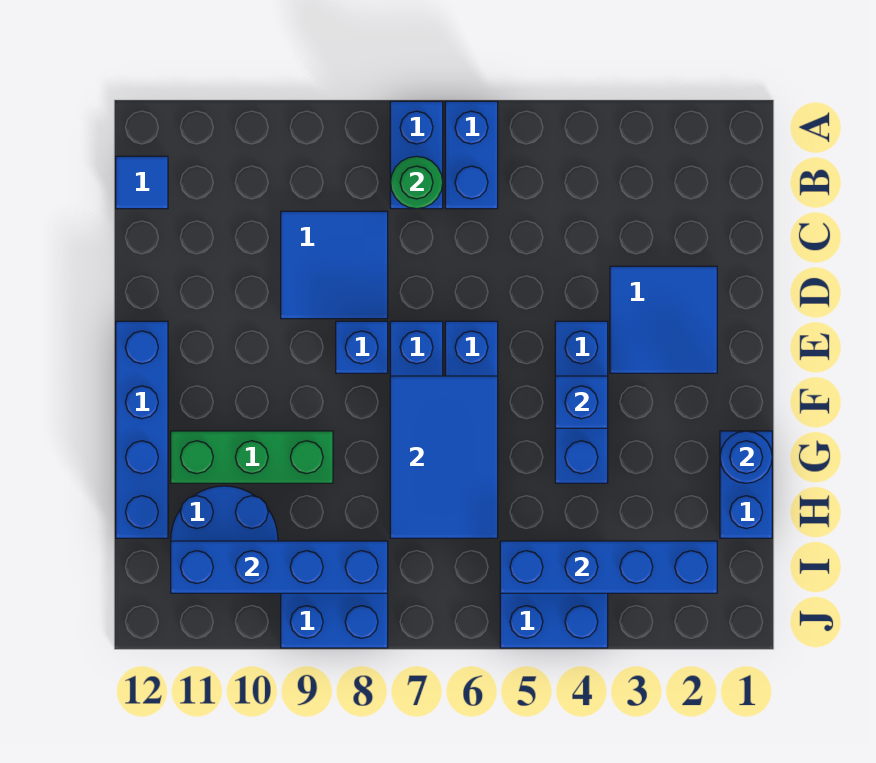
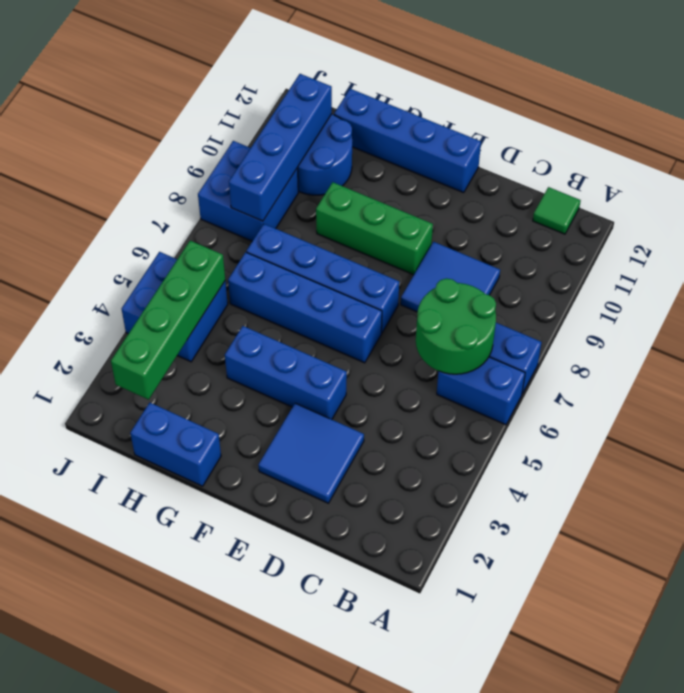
green round brick B7 level 2 -> green round brick B6:C7 level 2
blue tile B12 level 1 -> green tile B12 level 1
blue brick E8 level 1 -> none
blue brick F4 level 2 -> none
blue tile F6:H7 level 2 -> none
blue round brick G1 level 2 -> none
green brick G9:G11 level 1 -> green brick E9:G9 level 1
blue brick I2:I5 level 2 -> green brick I2:I5 level 2

